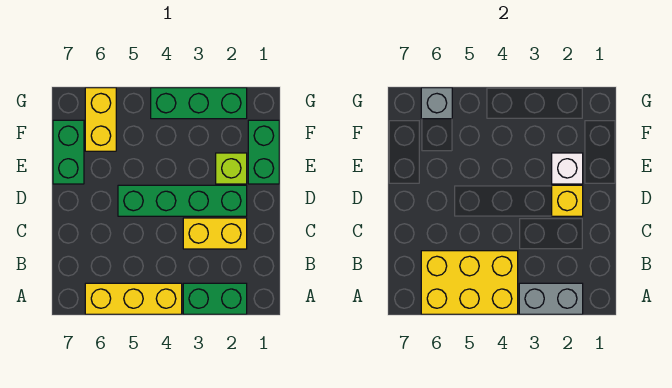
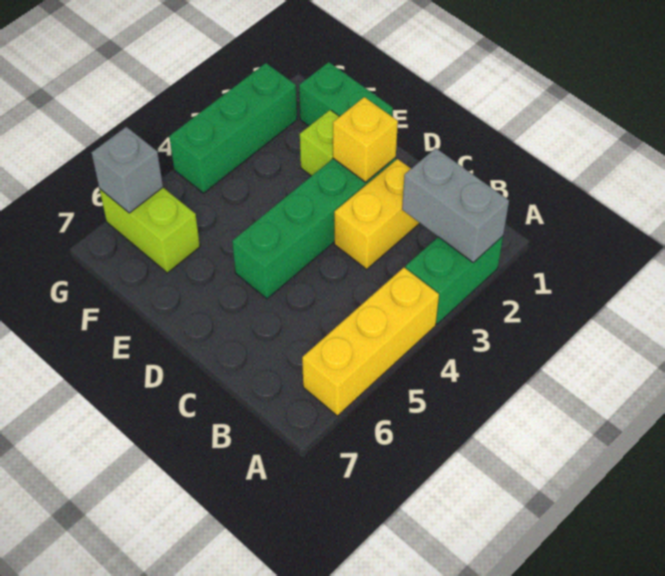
grey brick A2:A3 level 2 -> grey brick A2:B2 level 2
yellow brick A4:B6 level 2 -> none
white brick E2 level 2 -> none
green brick E7:F7 level 1 -> none
yellow brick F6:G6 level 1 -> lime brick F6:G6 level 1

